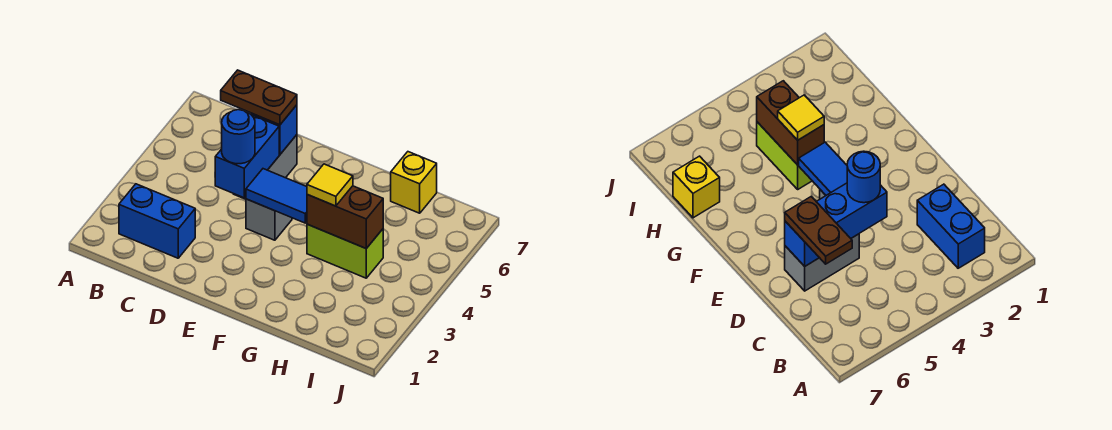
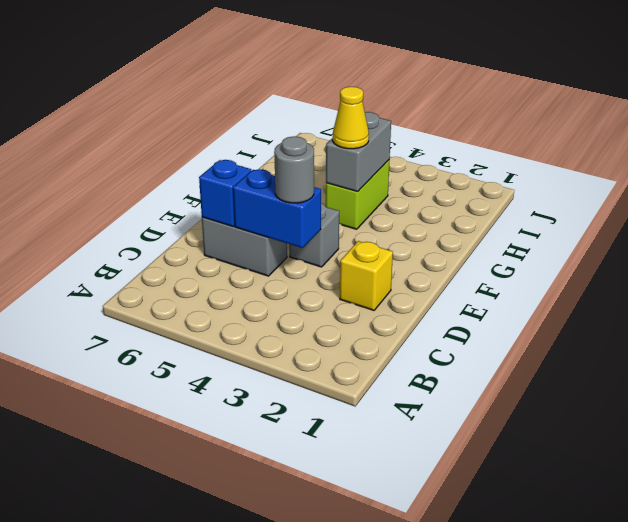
blue brick B2:C2 level 1 -> none
brown plate C6:D6 level 3 -> none
blue round brick D4 level 3 -> grey round brick D4 level 3
blue tile E4:F4 level 2 -> none
brown brick G4:H4 level 2 -> grey brick G4:H4 level 2
yellow tile G4 level 3 -> yellow cone G4 level 3
yellow brick H7 level 1 -> yellow brick D2 level 1

